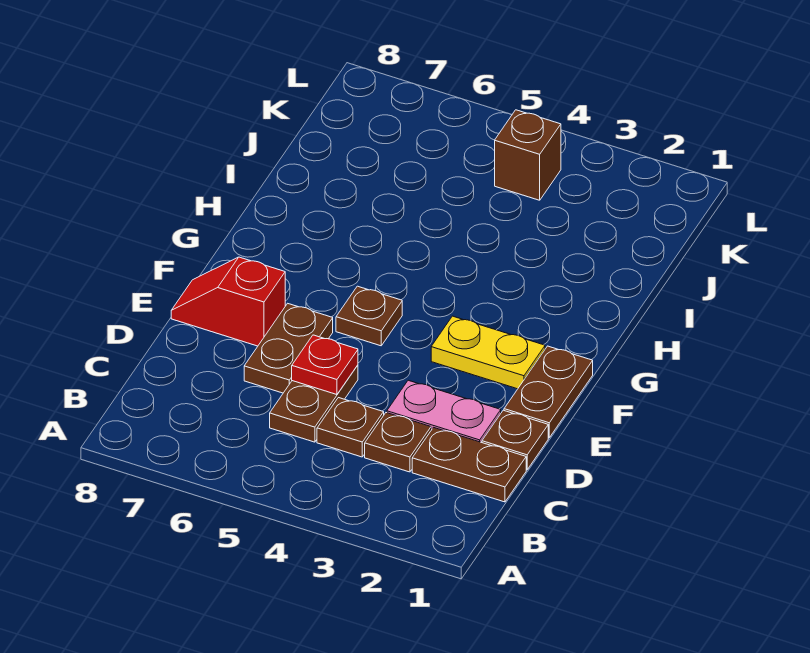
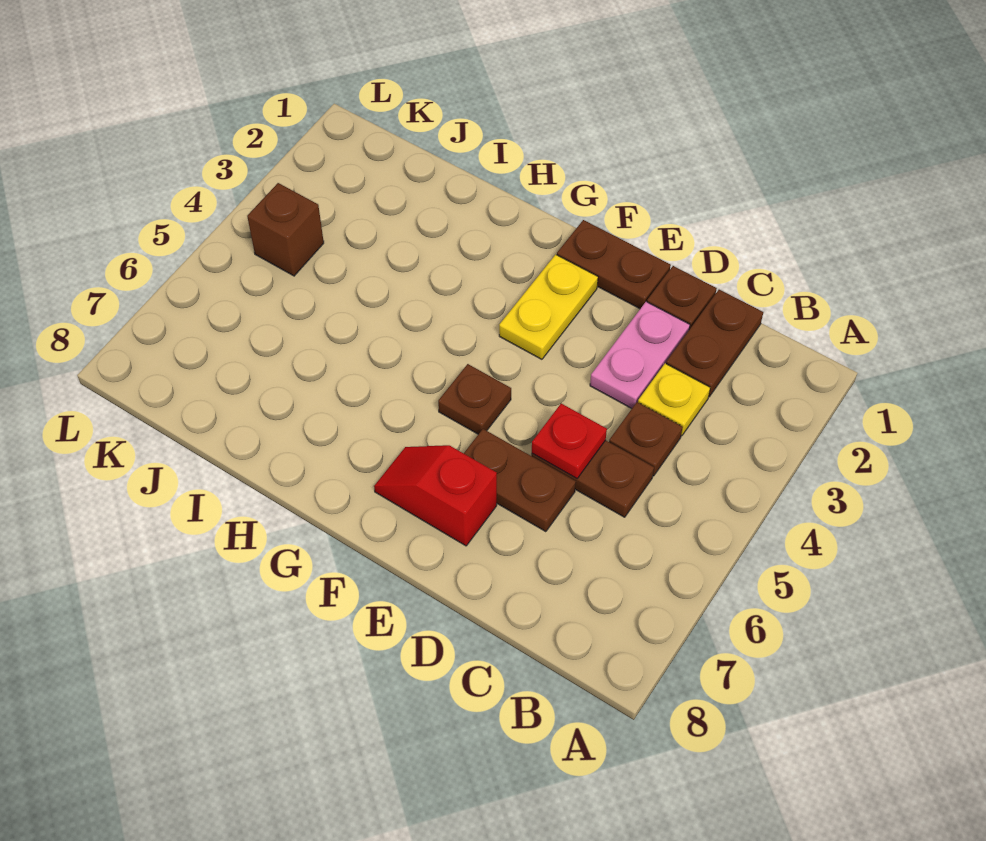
brown plate C3 level 1 -> yellow plate C3 level 1
red slope E7:E8 level 1 top 7 -> red slope E7:F7 level 1 top E

